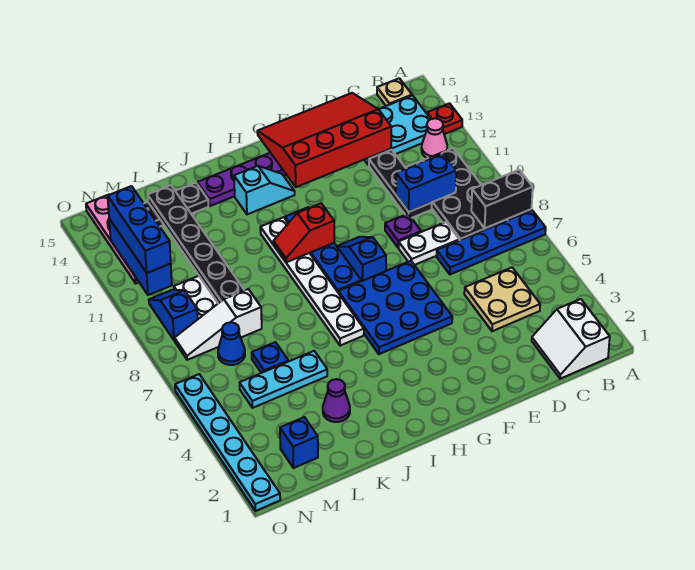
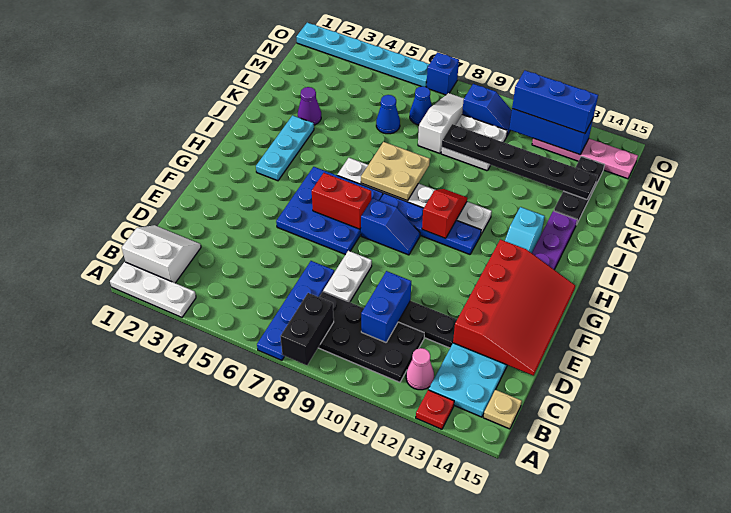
none -> white plate A1:A3 level 1
tan plate C4:D5 level 1 -> tan plate I7:J8 level 2
purple plate E9 level 1 -> none
none -> red brick G6:G7 level 2
cyan plate K5:M5 level 1 -> cyan plate H3:J3 level 1
blue plate L6 level 1 -> blue cone L6 level 1
blue brick M2 level 1 -> blue brick O7 level 1

